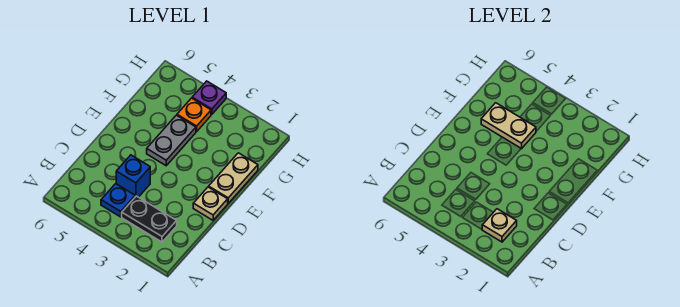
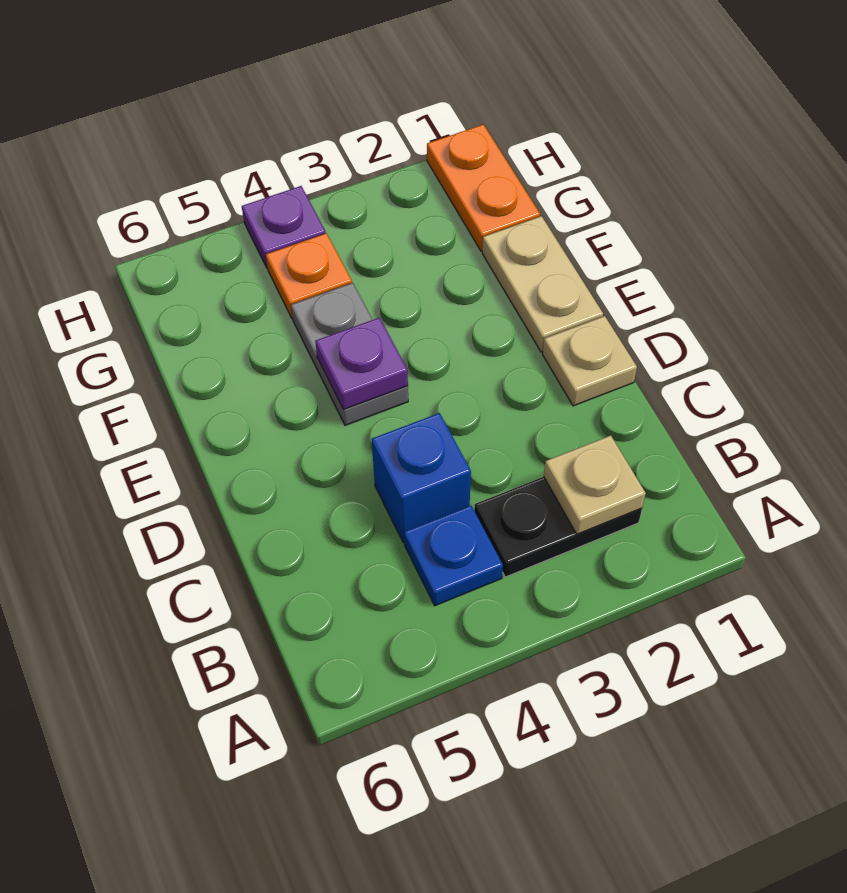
none -> purple plate E4 level 2
tan plate F4:F5 level 2 -> none
none -> orange plate G1:H1 level 1

